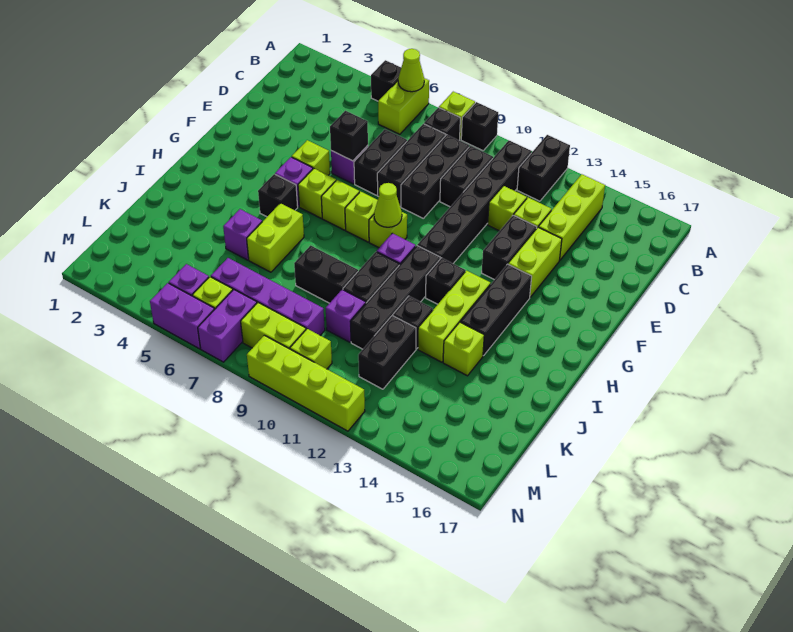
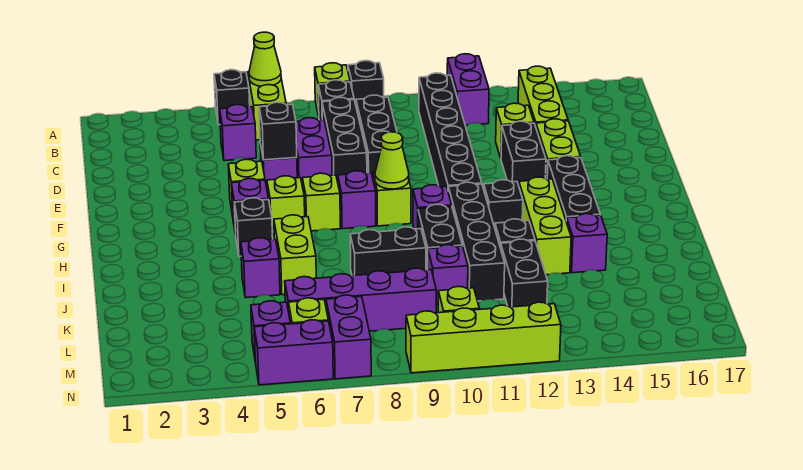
black brick A12:B12 level 1 -> purple brick A12:B12 level 1
none -> purple brick C5 level 1
black brick C10:D10 level 1 -> none
black brick D7:E7 level 1 -> purple brick D7:E7 level 1
lime brick D12 level 1 -> none
lime brick G8 level 1 -> purple brick G8 level 1
lime brick J14 level 1 -> purple brick J14 level 1
lime brick M8:M9 level 1 -> none

